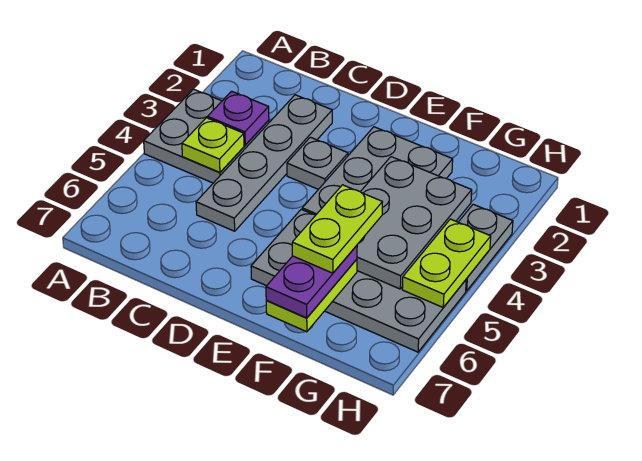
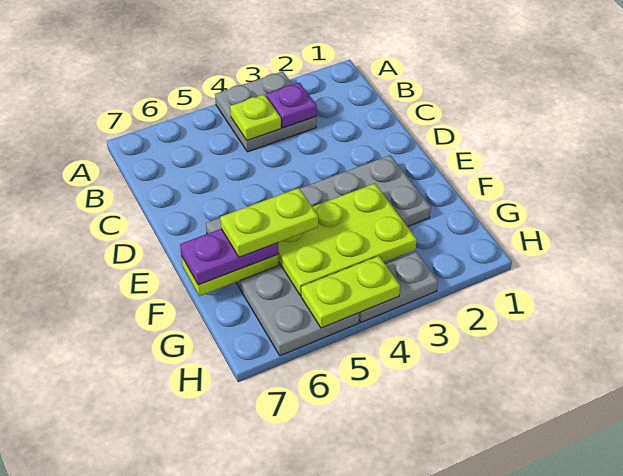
grey plate C2:C5 level 1 -> none
grey plate D3 level 1 -> none
grey plate F3:G5 level 2 -> lime plate F3:G5 level 2

